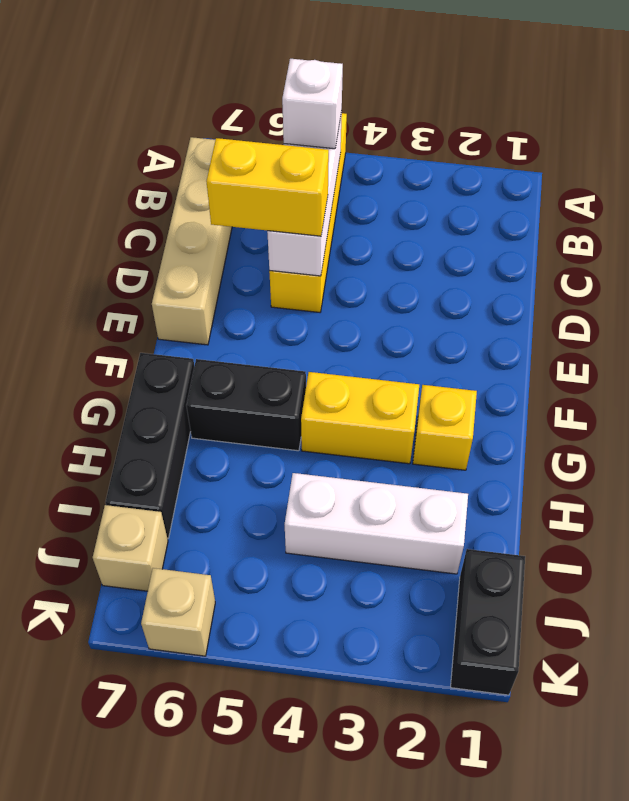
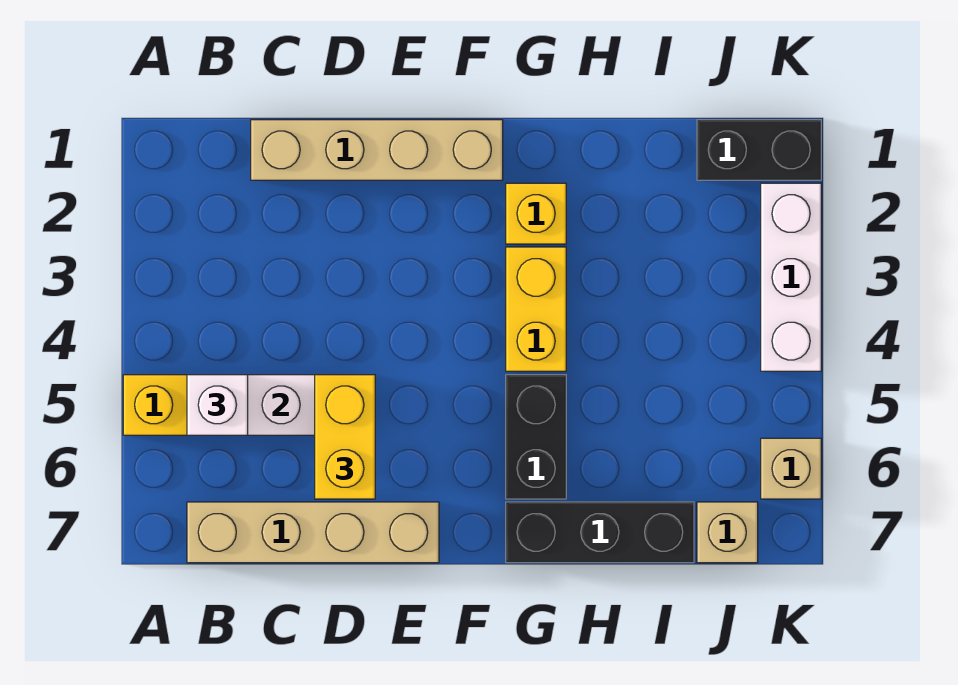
none -> tan brick C1:F1 level 1
white brick I2:I4 level 1 -> white brick K2:K4 level 1

